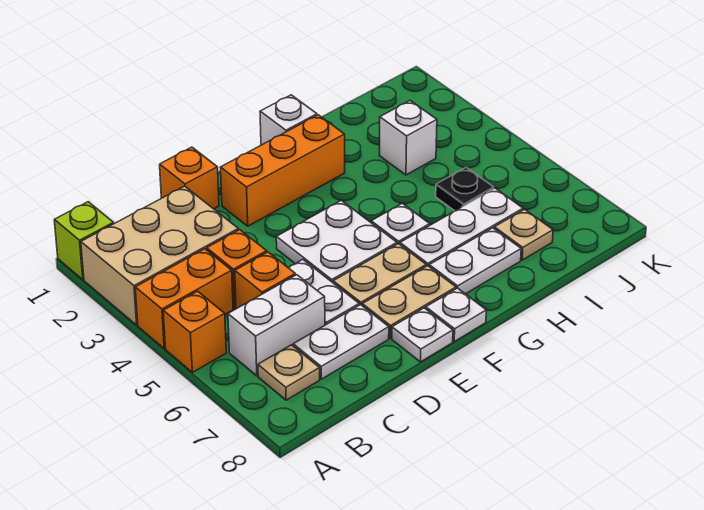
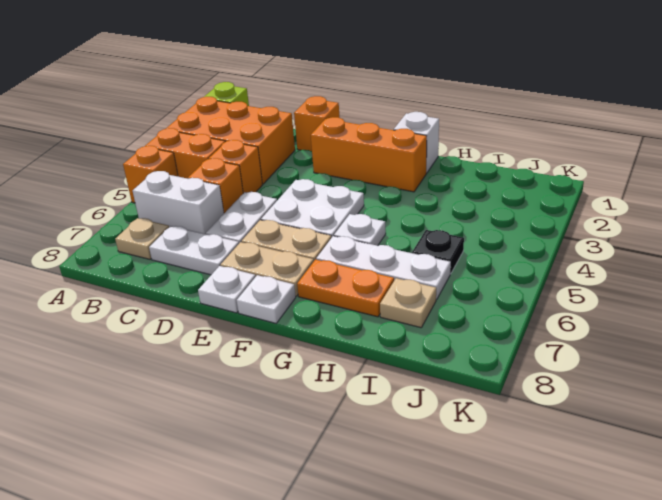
tan brick A2:C3 level 1 -> orange brick A2:C3 level 1
white plate G7:H7 level 1 -> orange plate G7:H7 level 1
white brick I3 level 1 -> none

